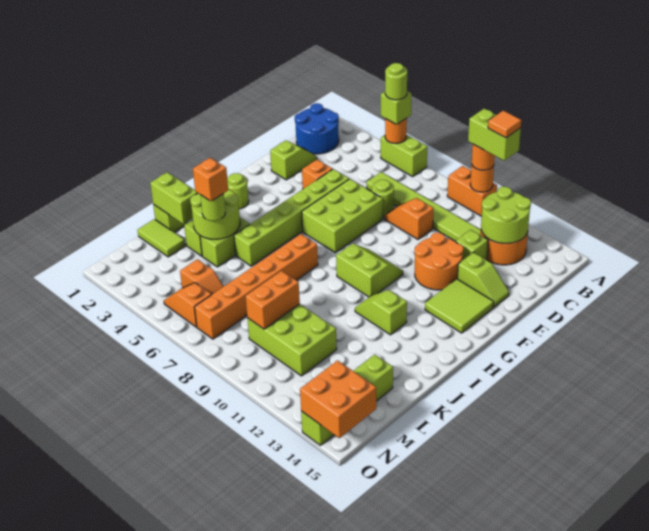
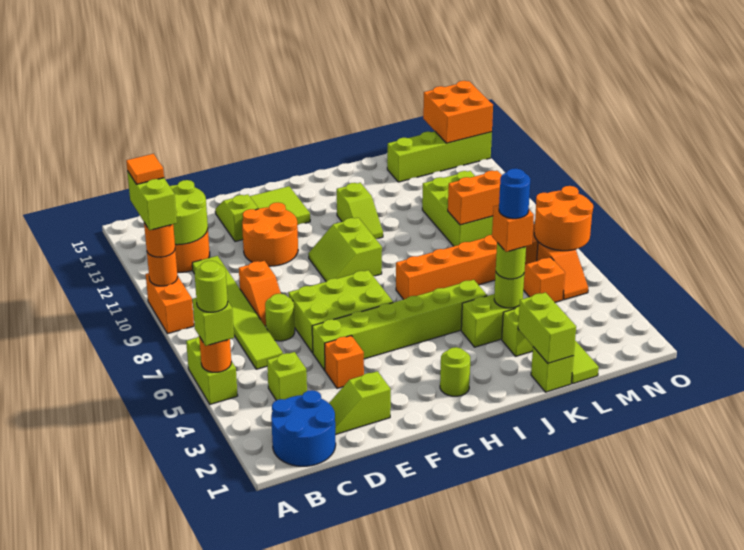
lime brick D12 level 1 -> lime brick C4 level 1
lime round brick J3:K4 level 2 -> lime round brick K4 level 2
none -> blue round brick K4 level 5
none -> orange round brick N6:O7 level 2

